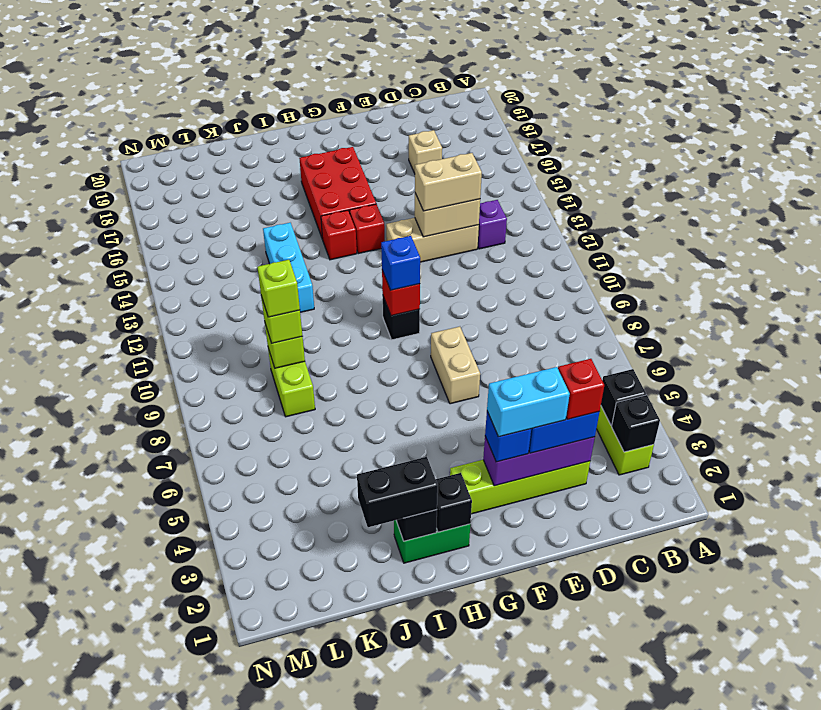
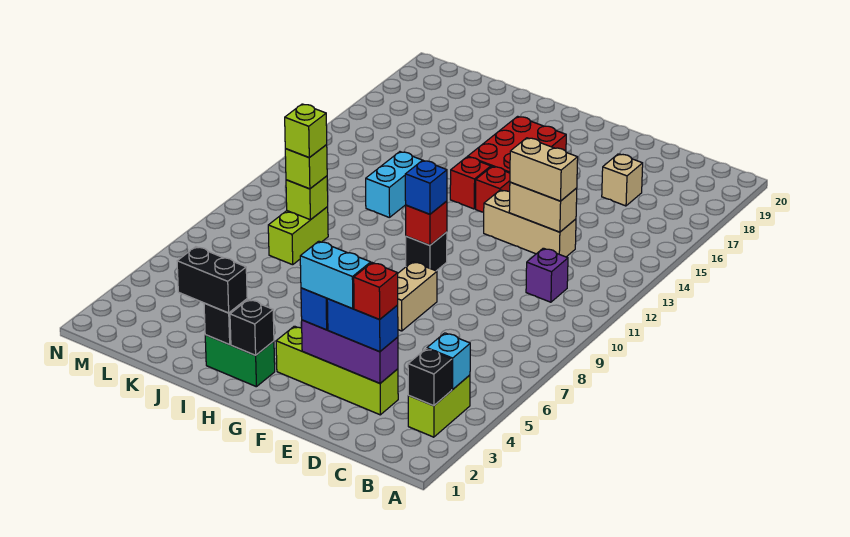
black brick B4 level 2 -> cyan brick B4 level 2
purple brick C13 level 1 -> purple brick C11 level 1
cyan brick J12:J14 level 1 -> cyan brick J12:J13 level 1

